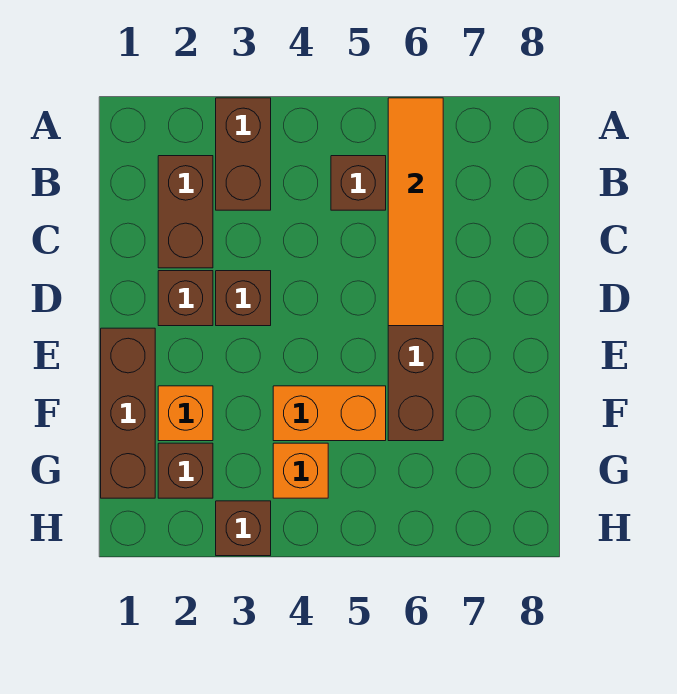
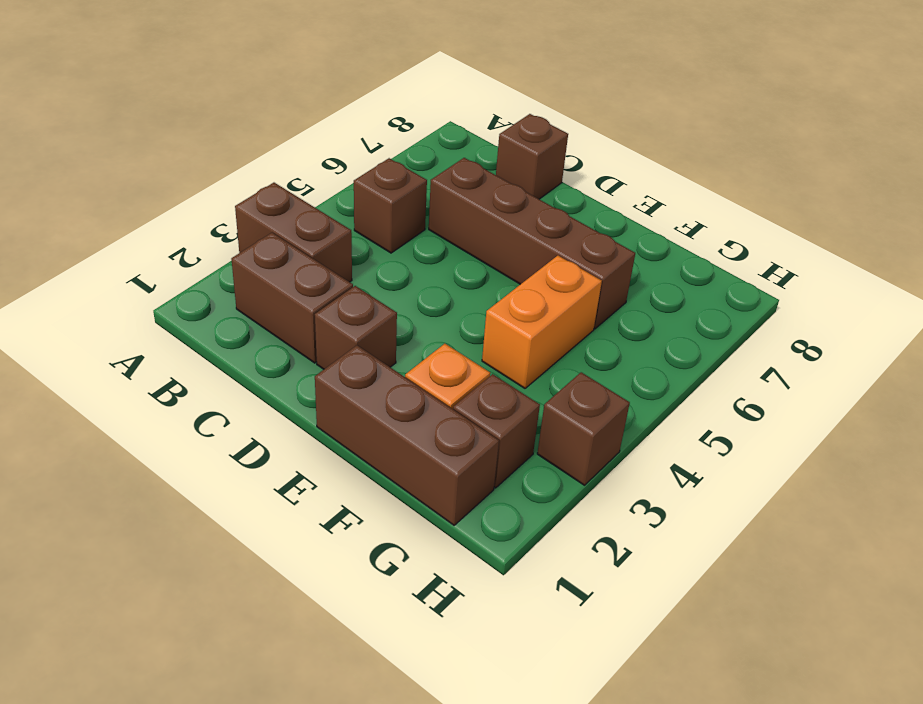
orange tile A6:D6 level 2 -> none
brown brick D3 level 1 -> brown brick C8 level 1
orange brick G4 level 1 -> none

